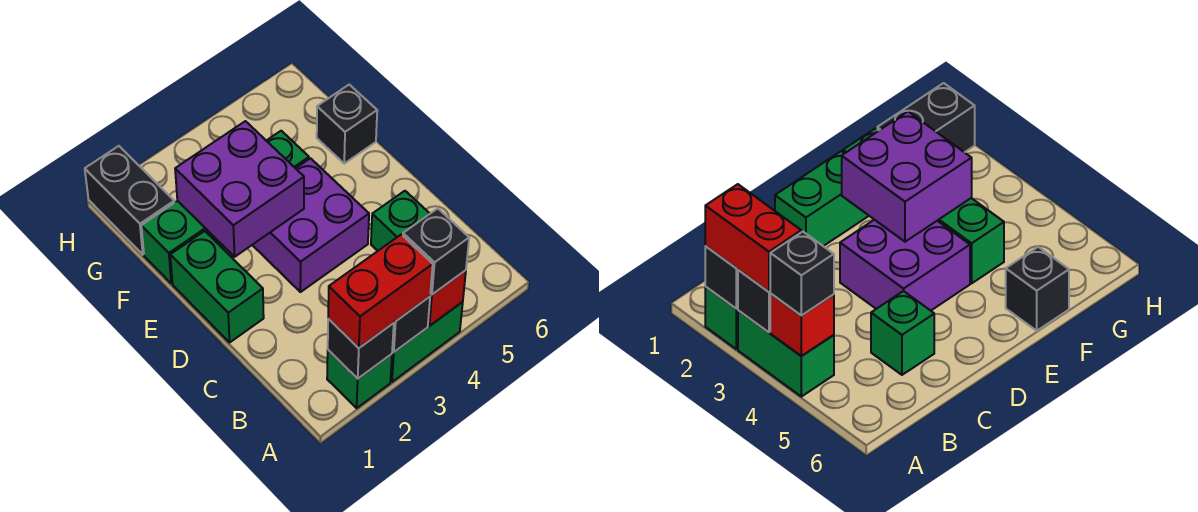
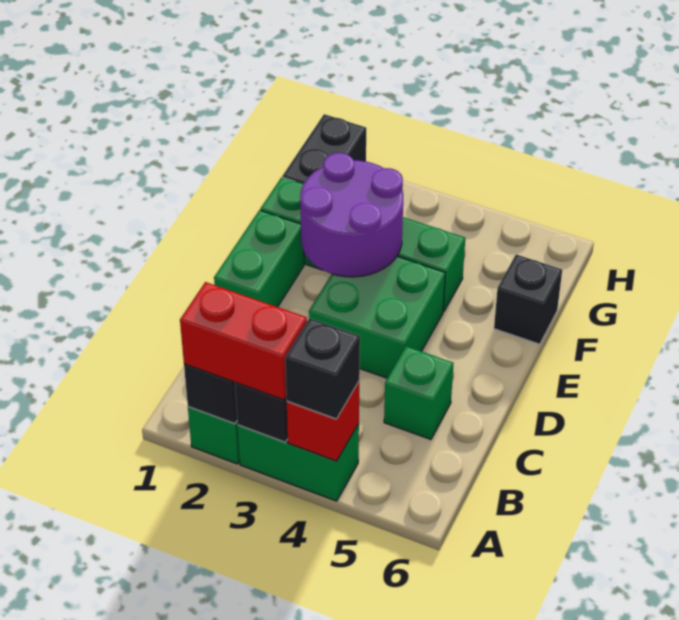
purple brick D3:E4 level 1 -> green brick D3:E4 level 1
purple brick E2:F3 level 2 -> purple round brick E2:F3 level 2

